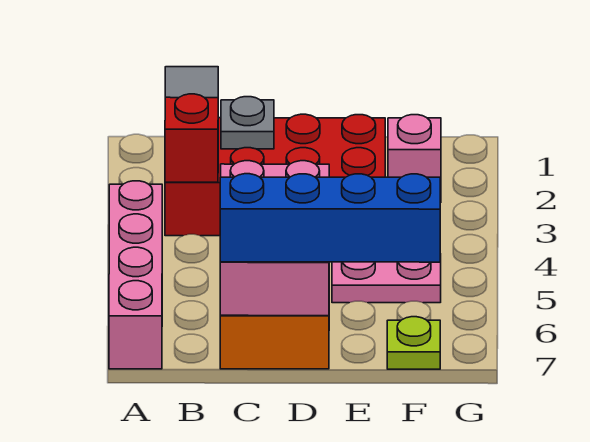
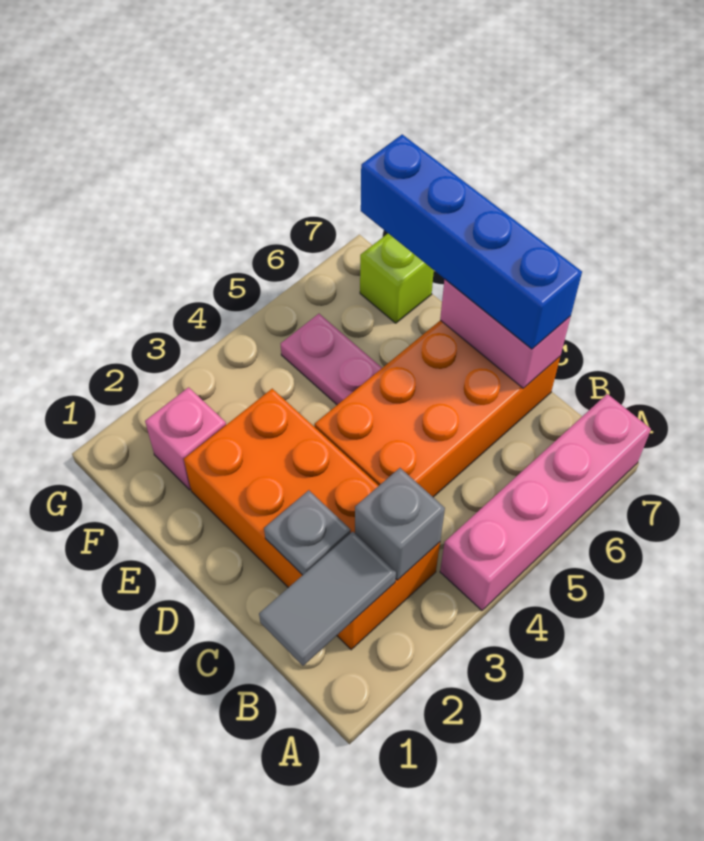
red brick B2:E3 level 1 -> orange brick B2:E3 level 1
red brick B3 level 2 -> grey brick B3 level 2
pink brick C5:D7 level 2 -> pink brick C7:D7 level 2
lime plate F7 level 1 -> lime brick F7 level 1

